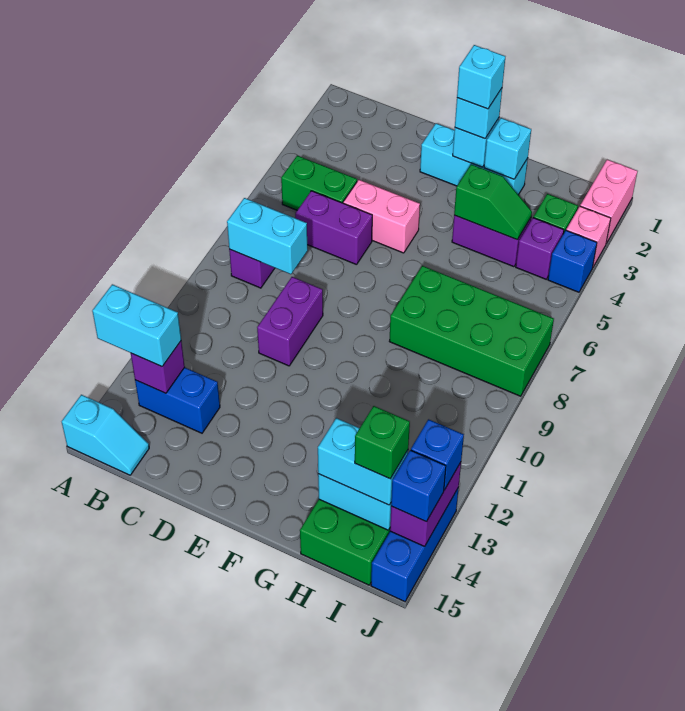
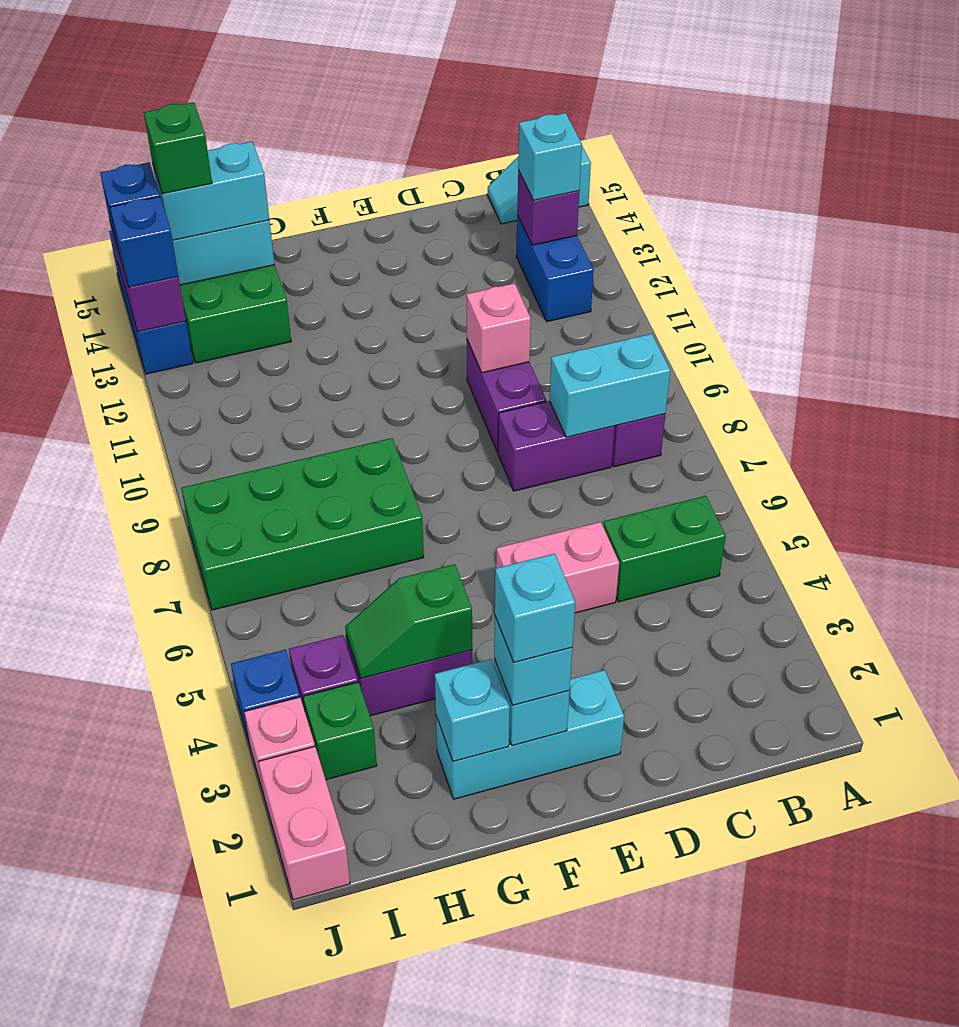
cyan brick A13:B13 level 3 -> cyan brick B13 level 3
blue brick B13:C13 level 1 -> blue brick B12:B13 level 1
purple brick C6:D6 level 1 -> purple brick C8:D8 level 1
none -> pink brick D10 level 2

